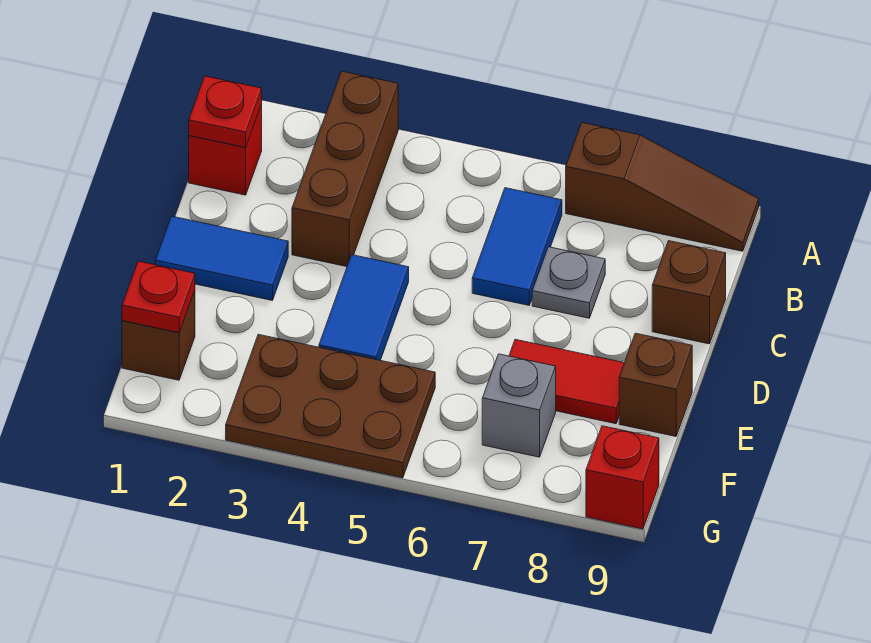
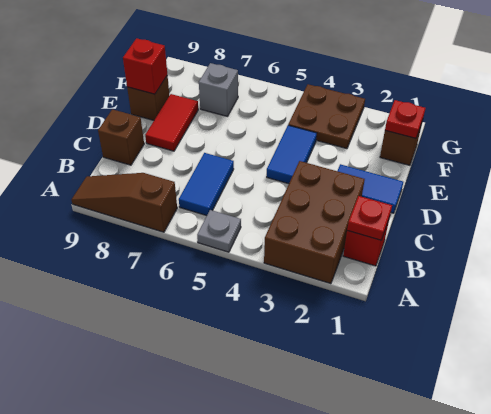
brown brick A3:C3 level 1 -> brown brick A2:C3 level 1
grey plate C7 level 1 -> grey plate A5 level 1
red tile E7:E8 level 1 -> red tile D8:E8 level 1
brown plate F3:G5 level 1 -> brown plate F3:G4 level 1
red brick G9 level 1 -> red brick E9 level 2

